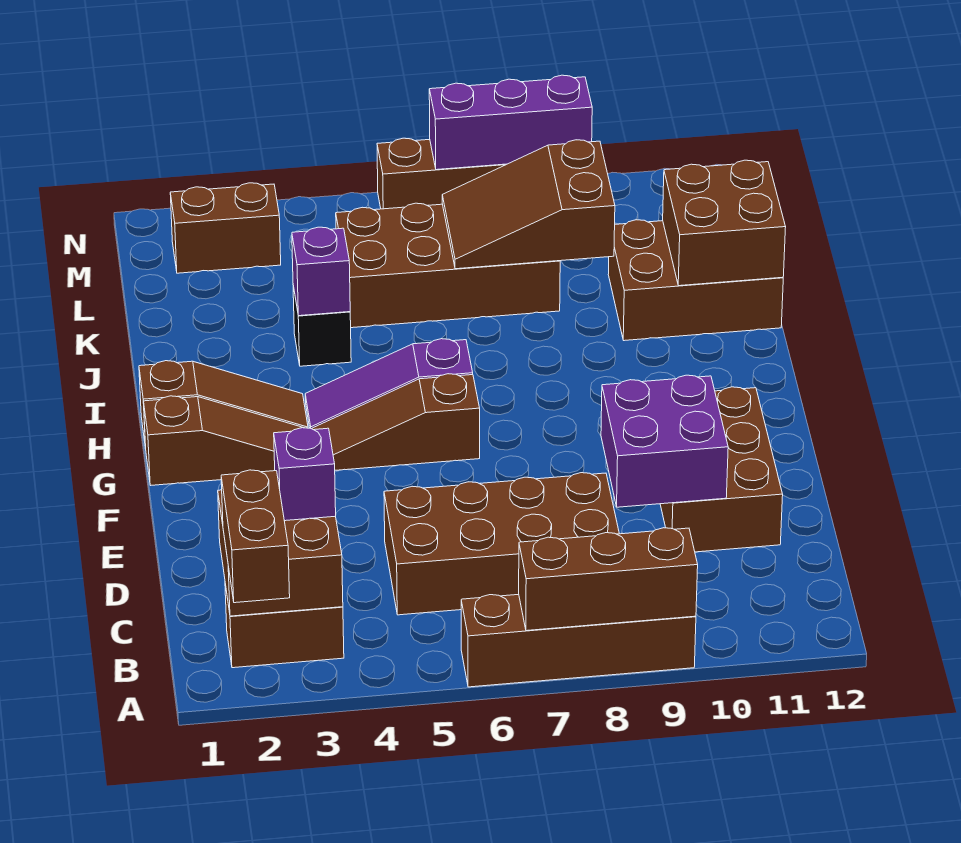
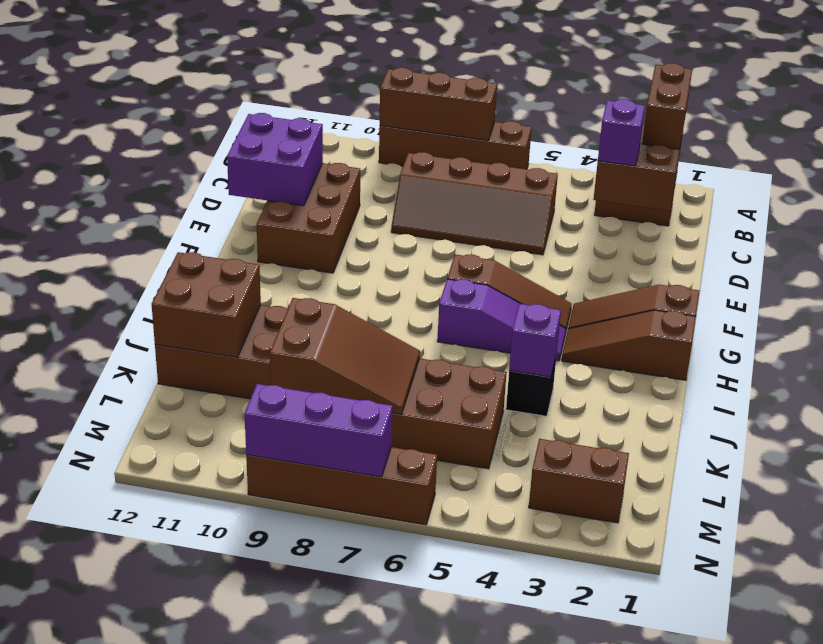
brown brick C5:D8 level 1 -> brown slope C5:D8 level 1 top C
purple brick D9:E10 level 2 -> purple brick D11:E12 level 2

